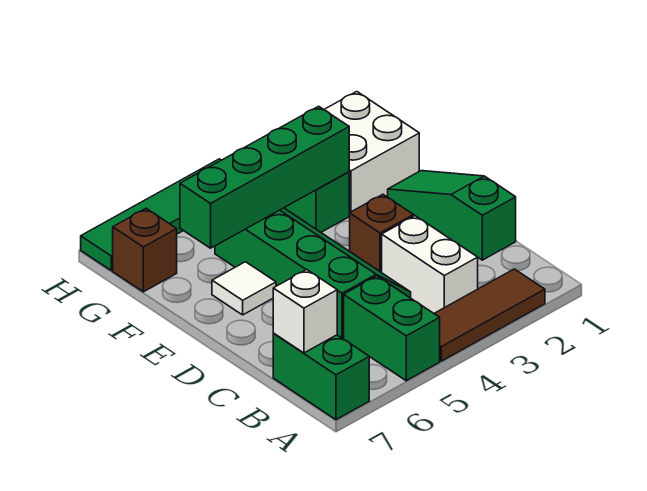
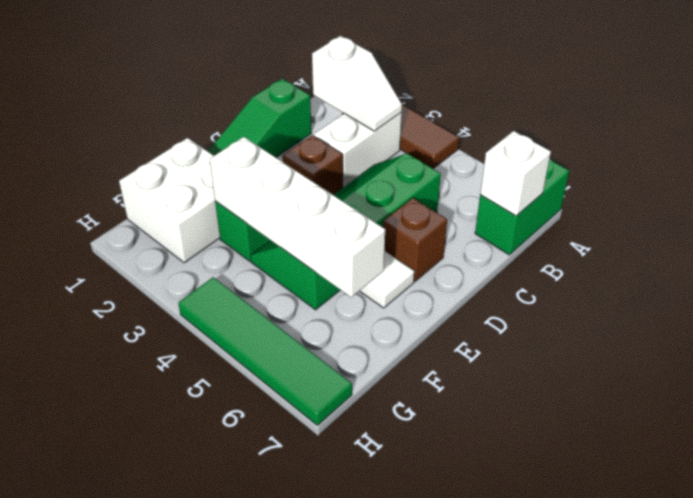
green brick A5:B5 level 1 -> none
none -> white slope B2:B3 level 2 top 2
green brick F3:F6 level 2 -> white brick F3:F6 level 2
brown brick G7 level 1 -> brown brick D6 level 1

